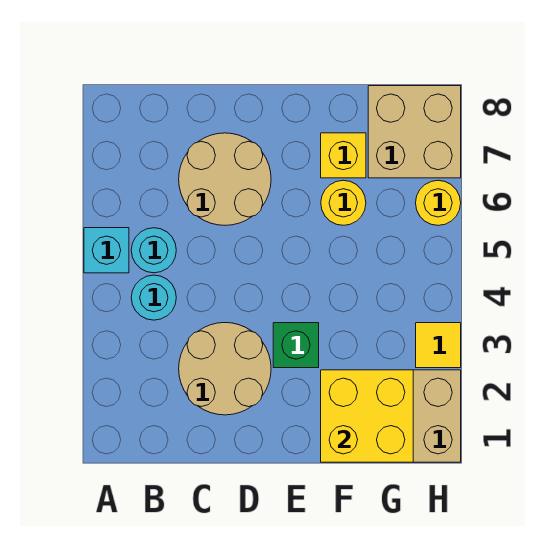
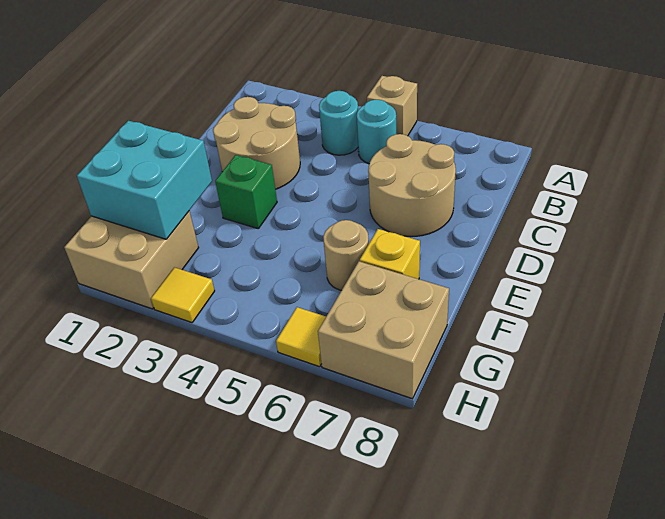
cyan brick A5 level 1 -> tan brick A5 level 1
yellow brick F1:G2 level 2 -> cyan brick F1:G2 level 2
yellow round brick F6 level 1 -> tan round brick F6 level 1
yellow round brick H6 level 1 -> yellow tile H6 level 1

